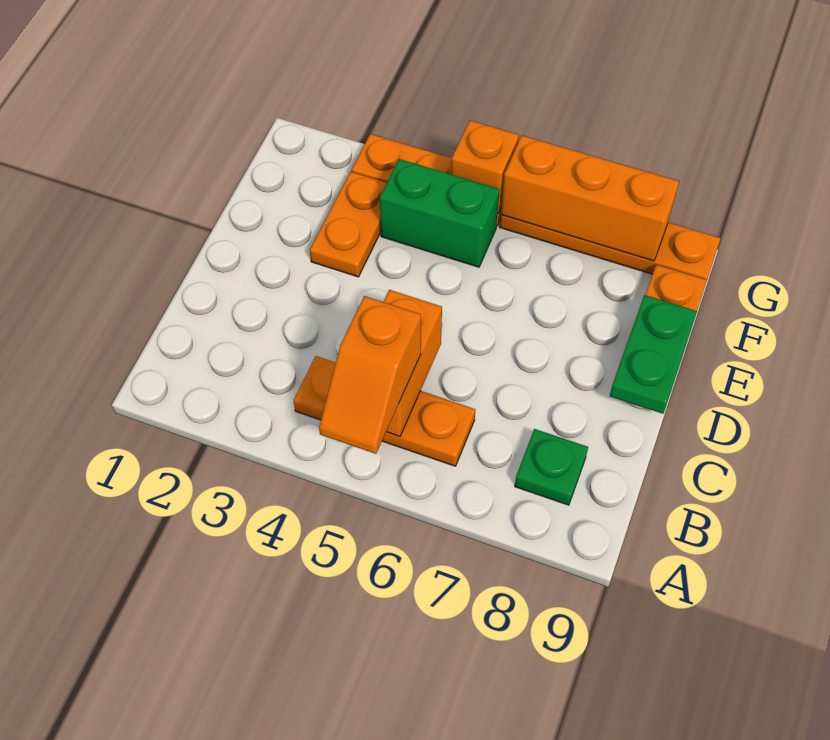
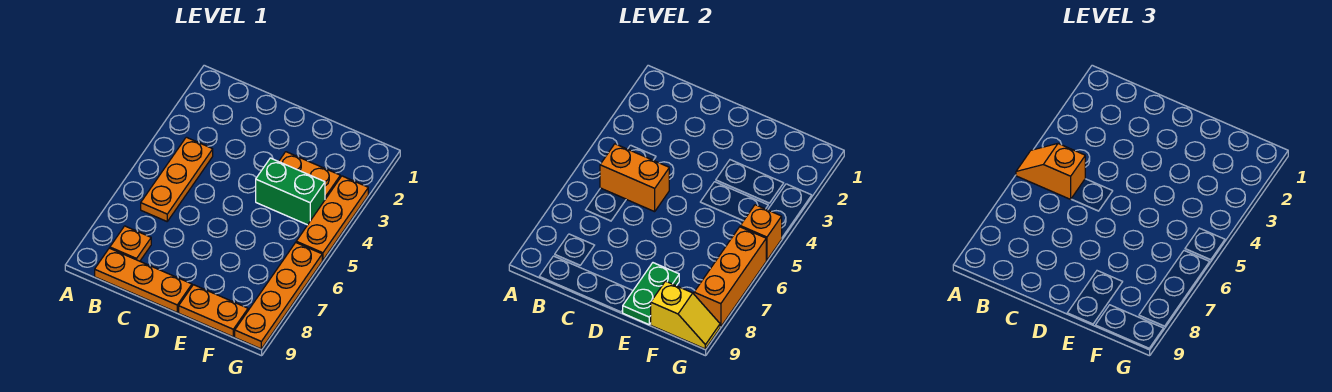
green plate B8 level 1 -> orange plate B8 level 1
none -> orange plate B9:D9 level 1
green plate D9:E9 level 2 -> green plate E8:E9 level 2
green brick F4:F5 level 1 -> green brick E4:F4 level 1
none -> yellow slope F9:G9 level 2 top F

